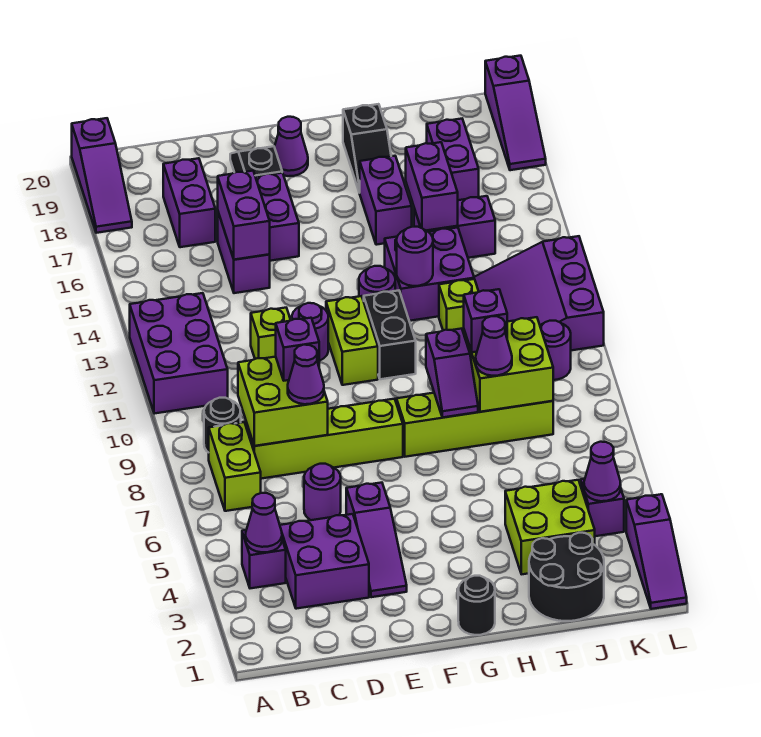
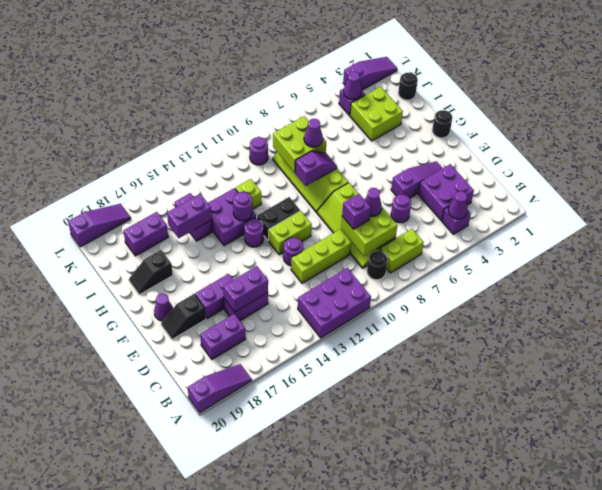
lime brick D12 level 1 -> lime brick D10:D12 level 1
purple brick H16:H17 level 1 -> none
black slope H18:H19 level 1 top 19 -> black slope H18:H19 level 1 top 18
black round brick I1:J2 level 1 -> black round brick J1 level 1
purple brick I9 level 3 -> none
purple slope J11:L13 level 1 top L -> none

